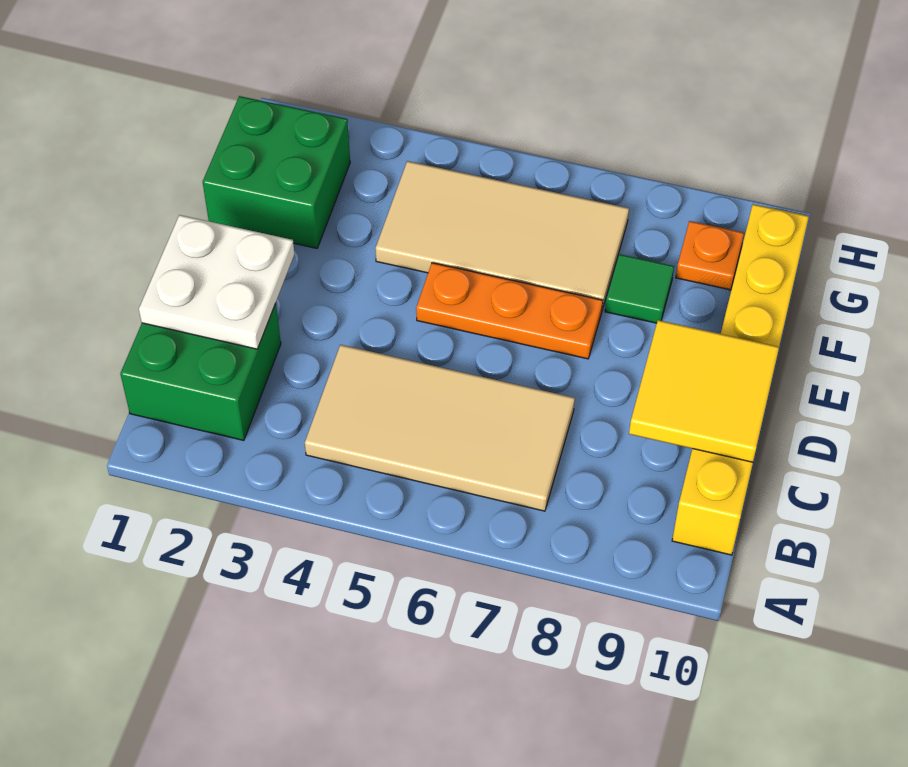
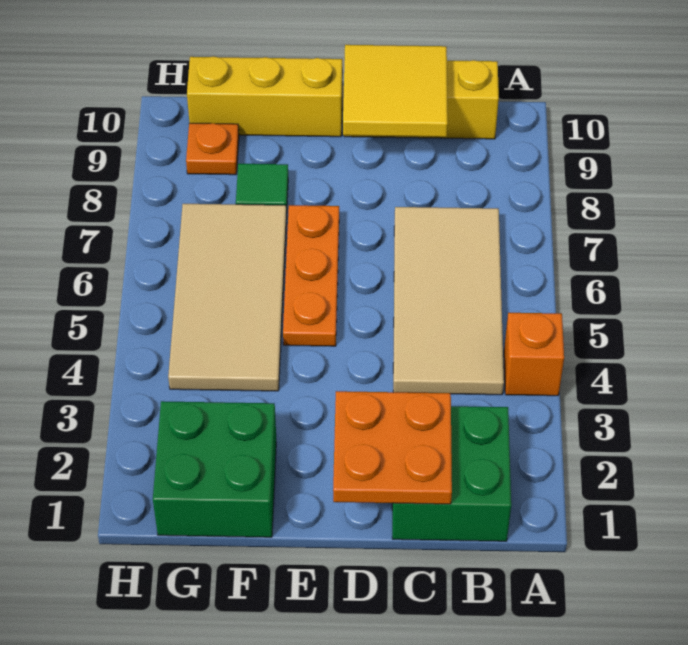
none -> orange brick A4 level 1
white plate C1:D2 level 2 -> orange plate C1:D2 level 2

